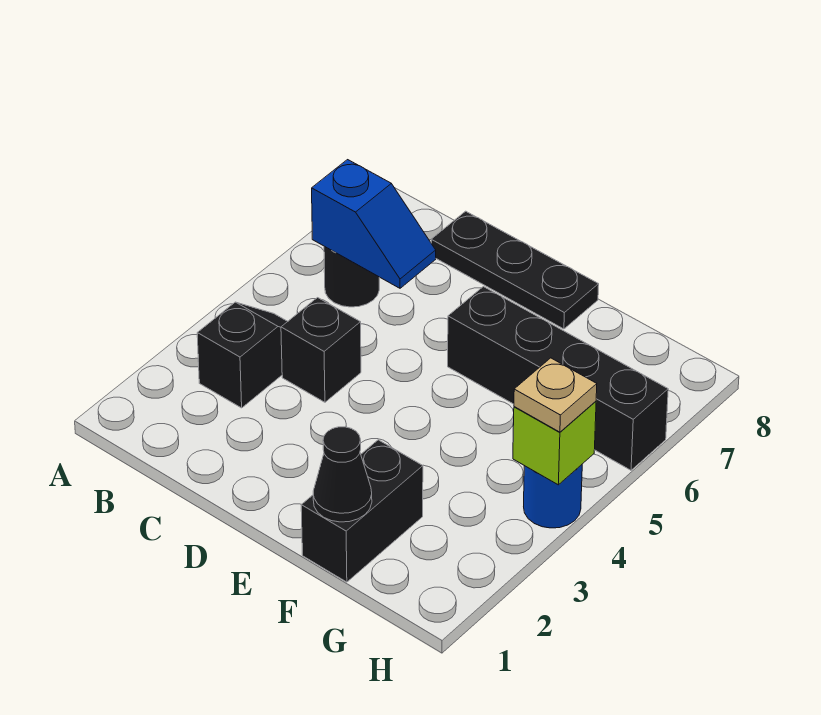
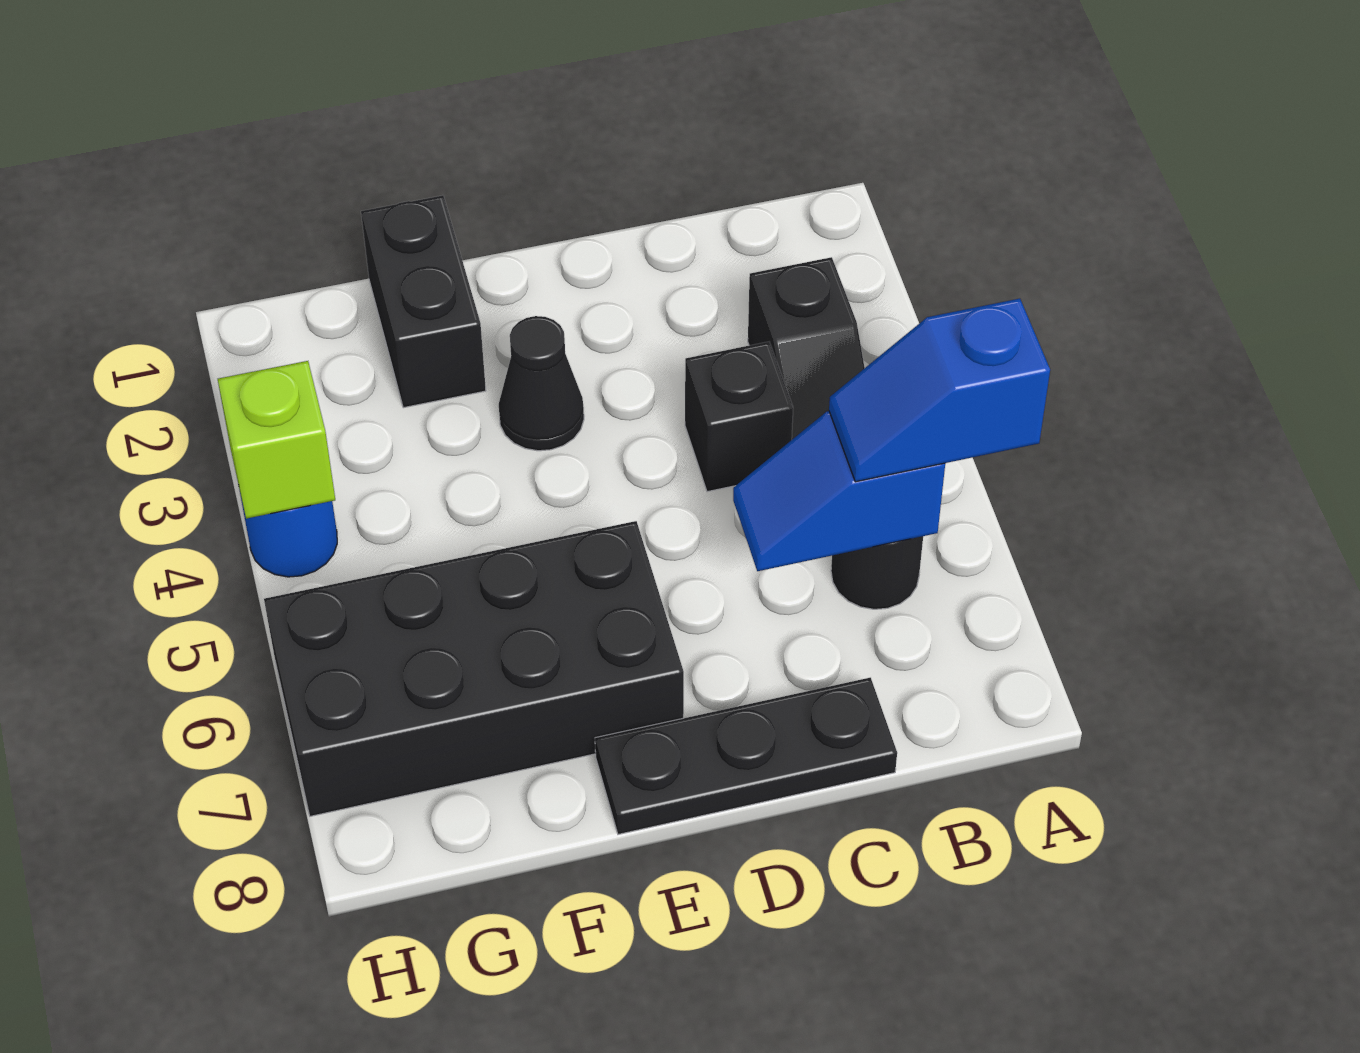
none -> blue slope A6:B6 level 3 top A
black brick E6:H6 level 1 -> black brick E6:H7 level 1
black cone F1 level 2 -> black cone E3 level 1
tan plate H4 level 3 -> none

